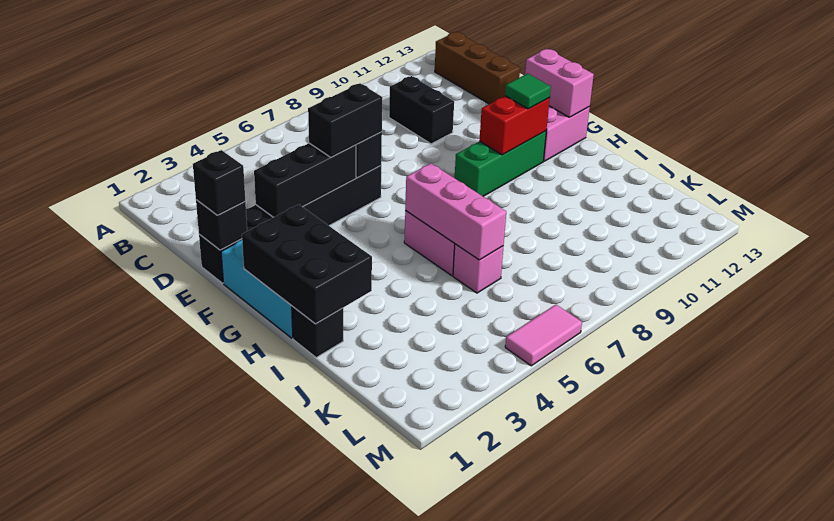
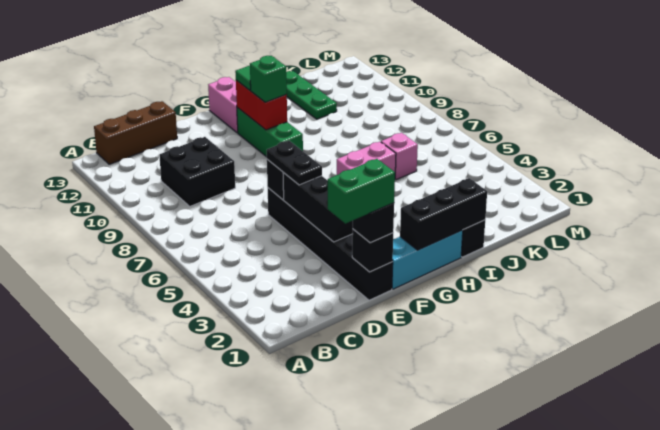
black brick C10:D10 level 1 -> black brick C9:D10 level 1
none -> green brick D1:E1 level 4
black brick E5:E6 level 3 -> black plate E5:E6 level 3
pink brick F13:G13 level 2 -> none
black brick G1:I2 level 2 -> black brick G1:I1 level 2
none -> green brick G10 level 3
pink brick H6:J6 level 2 -> none
none -> green plate J11:J13 level 1
pink tile M5:M6 level 1 -> none

